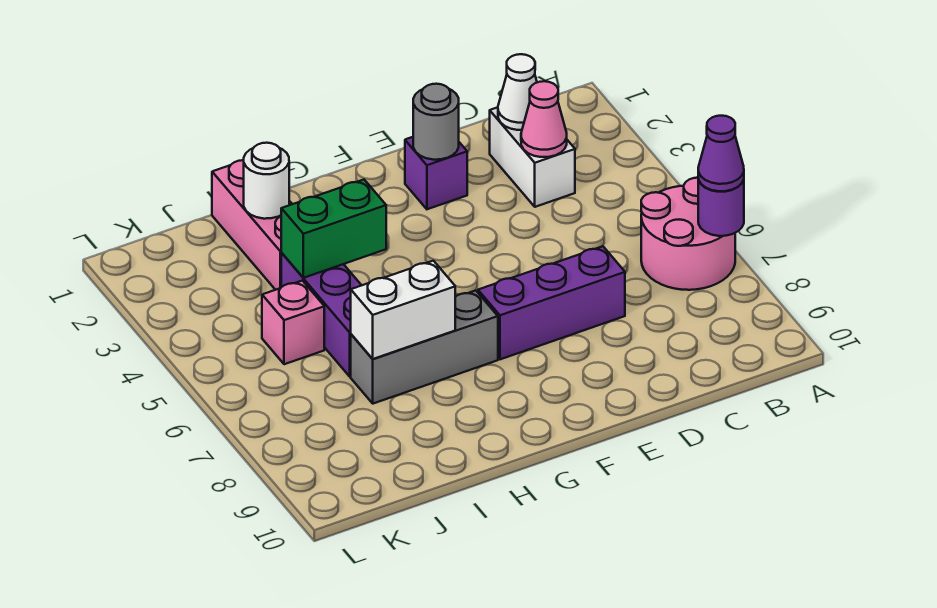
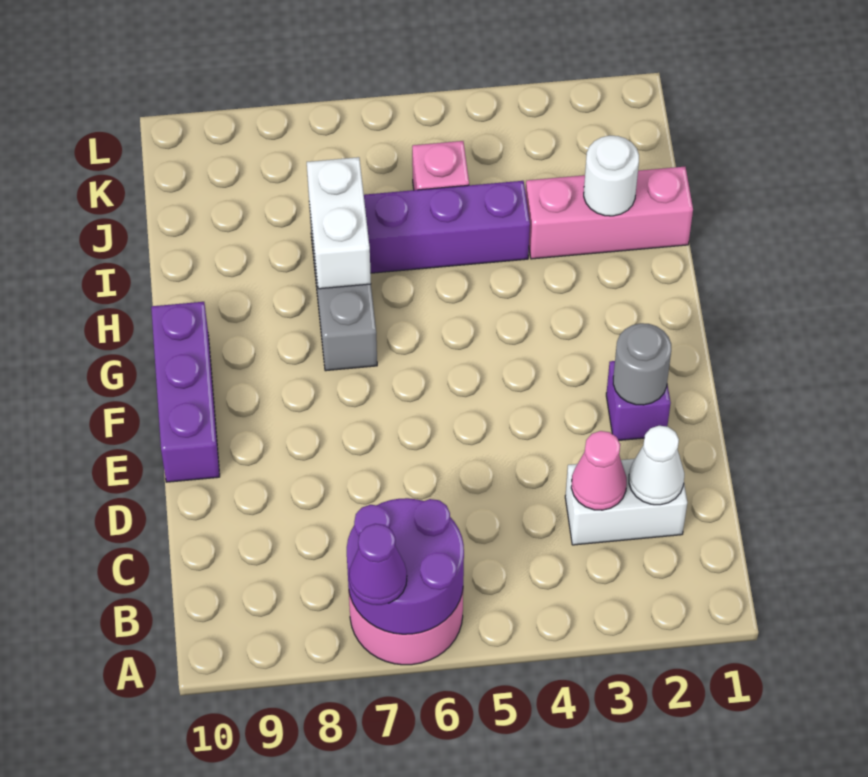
purple round brick A7 level 2 -> purple round brick A6:B7 level 2
purple brick D7:F7 level 1 -> purple brick E10:G10 level 1
green brick H4:I4 level 2 -> none

